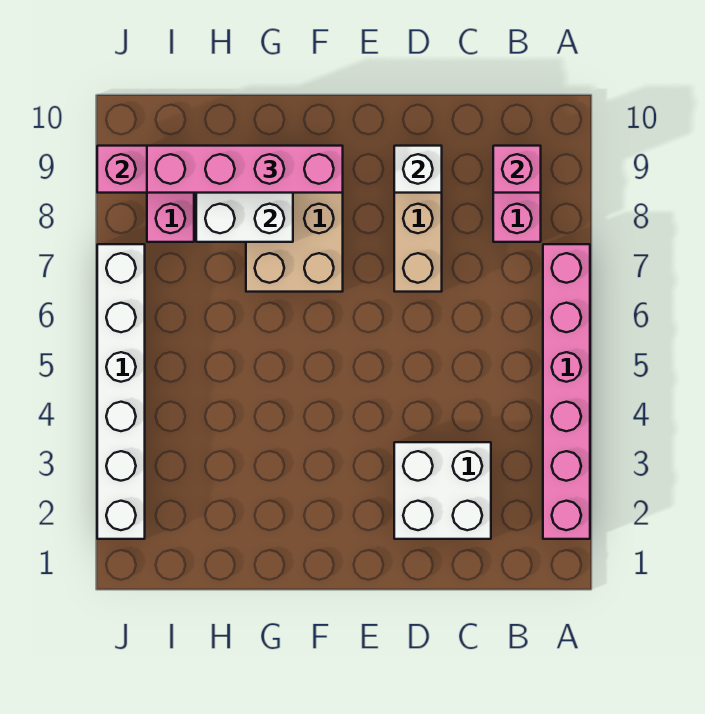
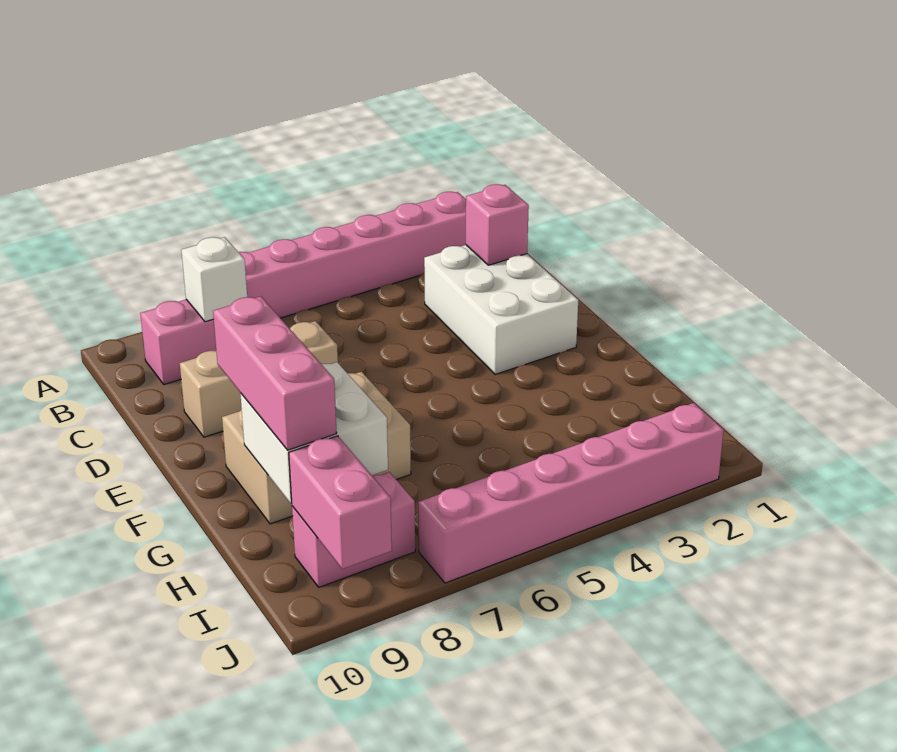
pink brick B9 level 2 -> pink brick C2 level 2
white brick C2:D3 level 1 -> white brick C2:E3 level 1
white brick D9 level 2 -> white brick B8 level 2
pink brick F9:I9 level 3 -> pink brick F9:H9 level 3
white brick J2:J7 level 1 -> pink brick J2:J7 level 1

